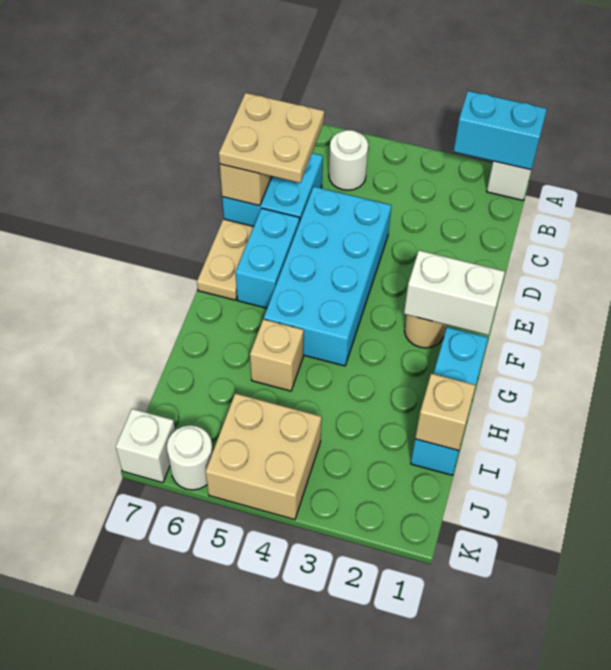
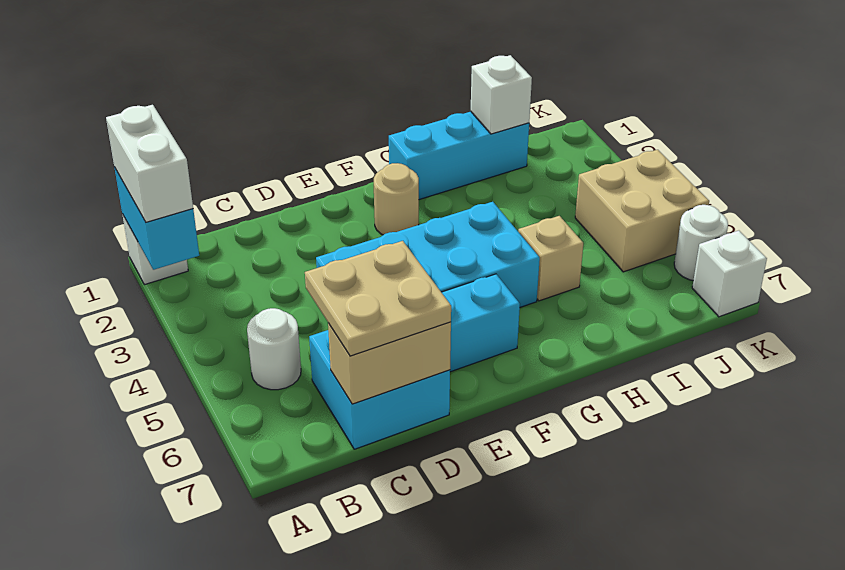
tan plate E7:F7 level 1 -> none
white brick F1:F2 level 2 -> white brick A1:A2 level 3
tan brick I1 level 2 -> white brick I1 level 2

